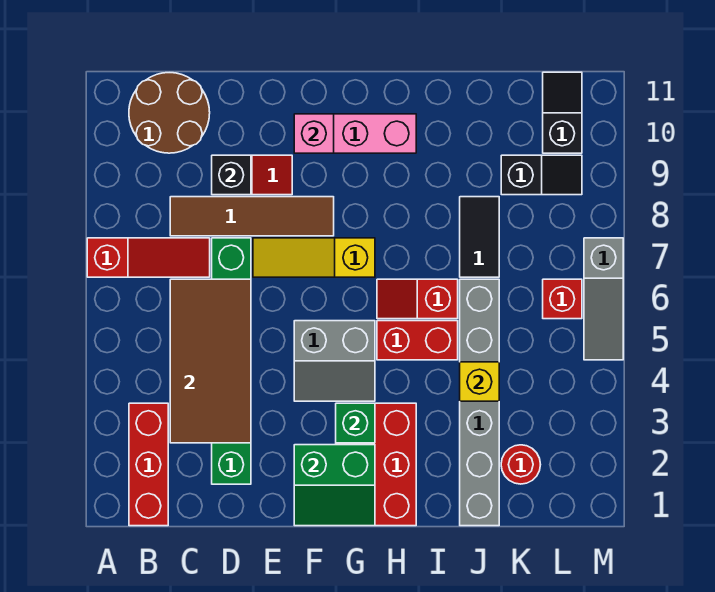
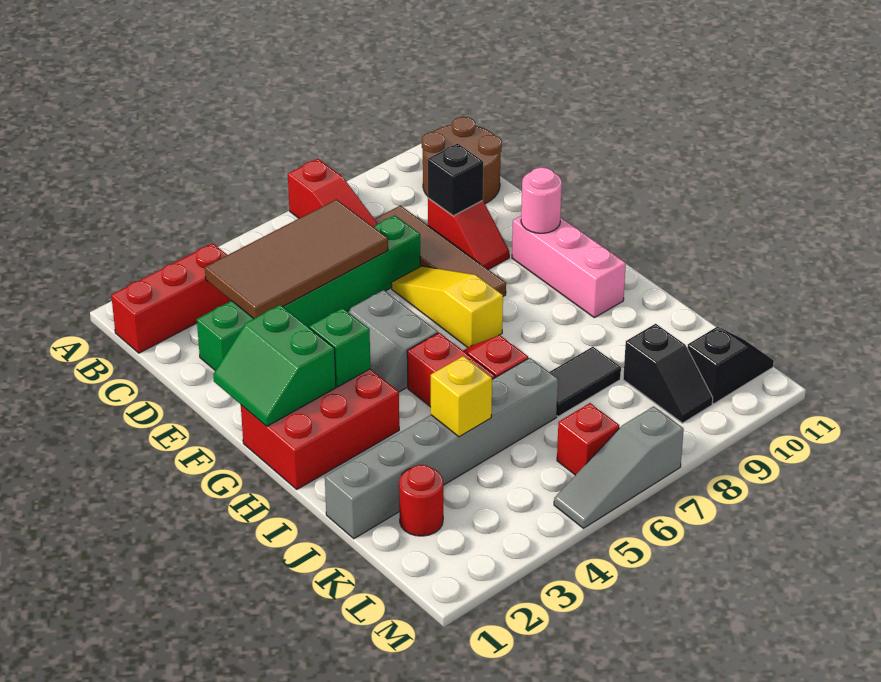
pink brick F10 level 2 -> pink round brick F10 level 2

